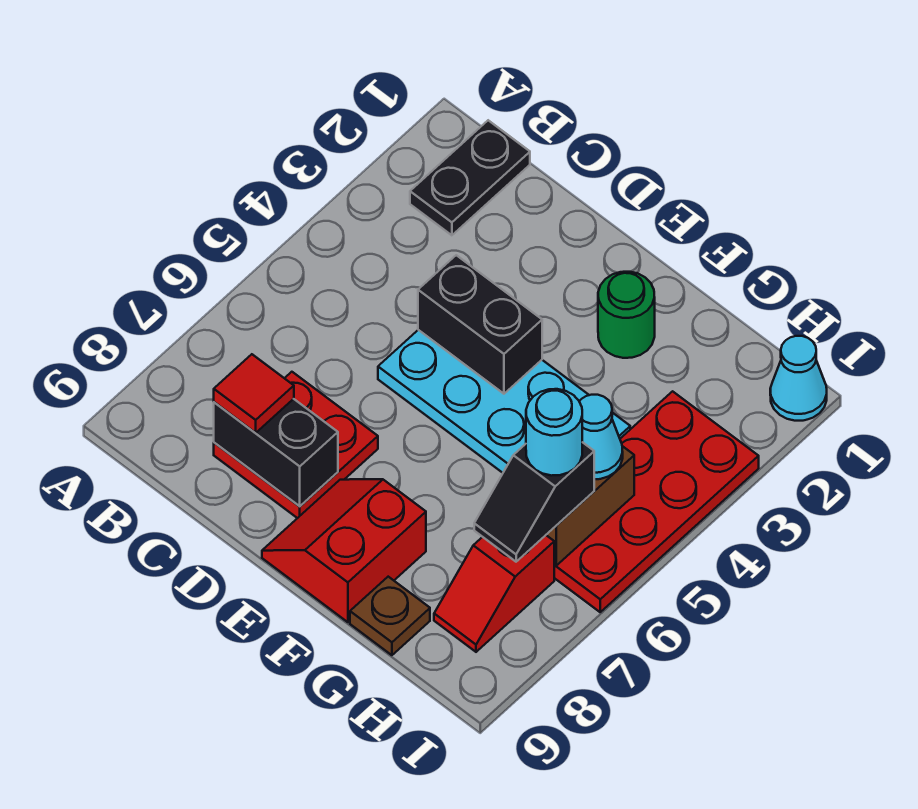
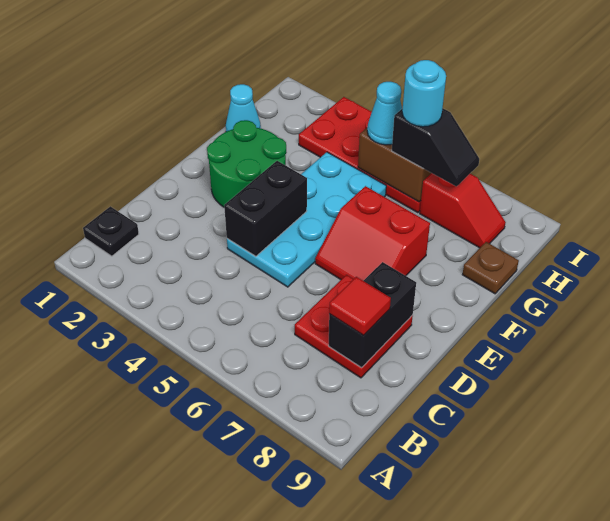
black plate B1:B2 level 1 -> black plate B1 level 1
red slope E8:F9 level 1 top F -> red slope E6:F7 level 1 top F
green round brick F2 level 1 -> green round brick E2:F3 level 1
cyan cone I1 level 1 -> cyan cone G1 level 1

